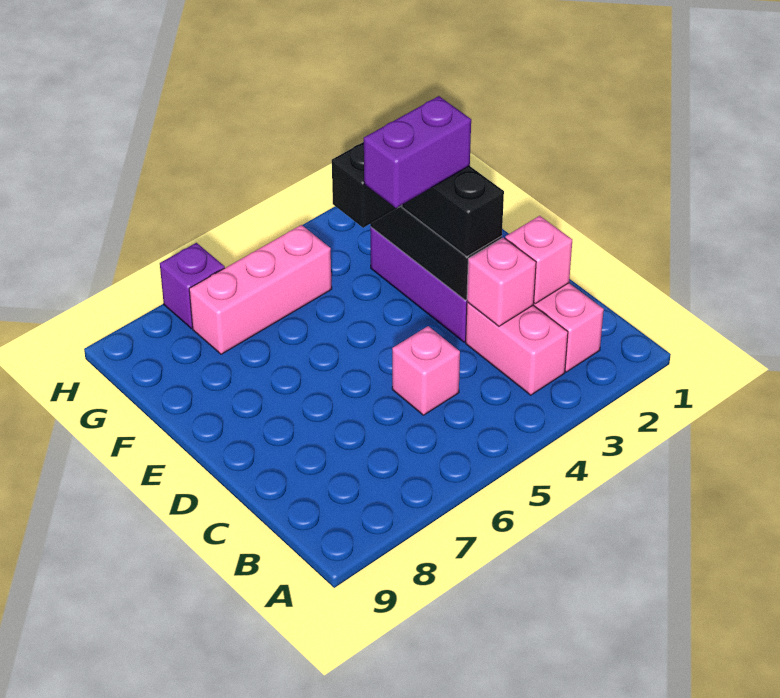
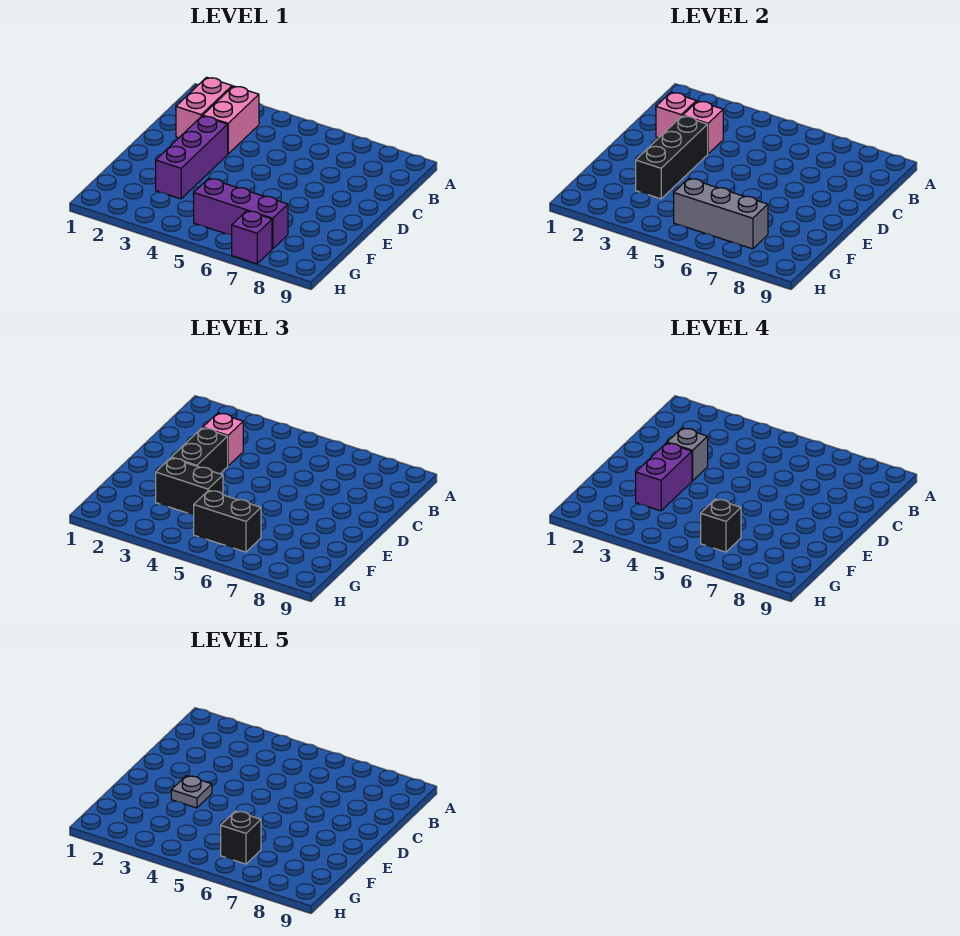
pink brick C5 level 1 -> pink brick C3 level 3
none -> grey brick D3 level 4
purple brick E3:E4 level 4 -> purple brick E3:F3 level 4
none -> grey plate E3 level 5
pink brick G5:G7 level 1 -> purple brick G5:G7 level 1
none -> grey brick G5:G7 level 2
none -> black brick G5:G6 level 3
none -> black brick G6 level 4
none -> black brick G6 level 5

